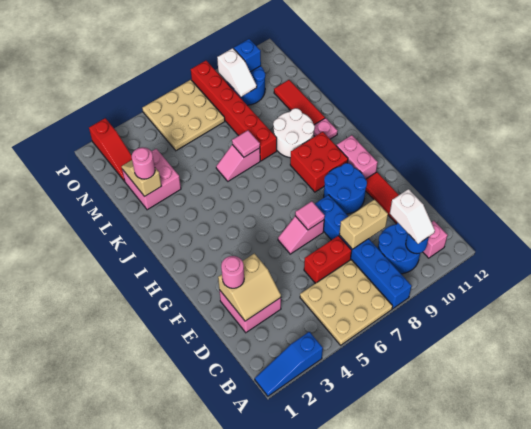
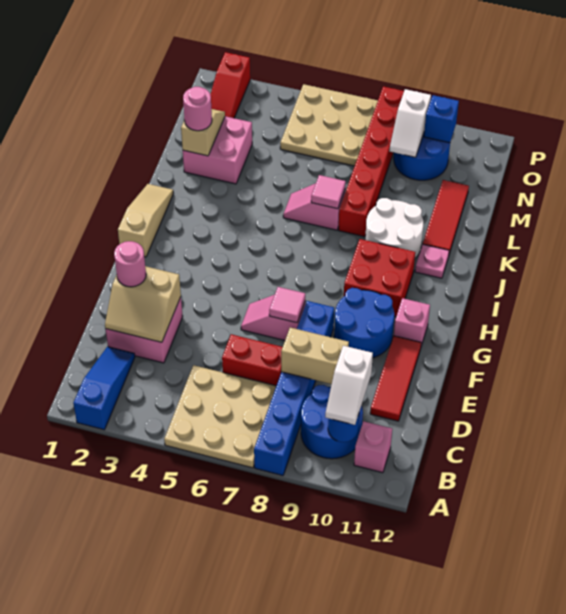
blue slope A1:A3 level 1 top 3 -> blue slope A2:C2 level 1 top A
pink brick G11:H11 level 1 -> pink brick G11 level 1
none -> tan slope H1:J1 level 1 top H

